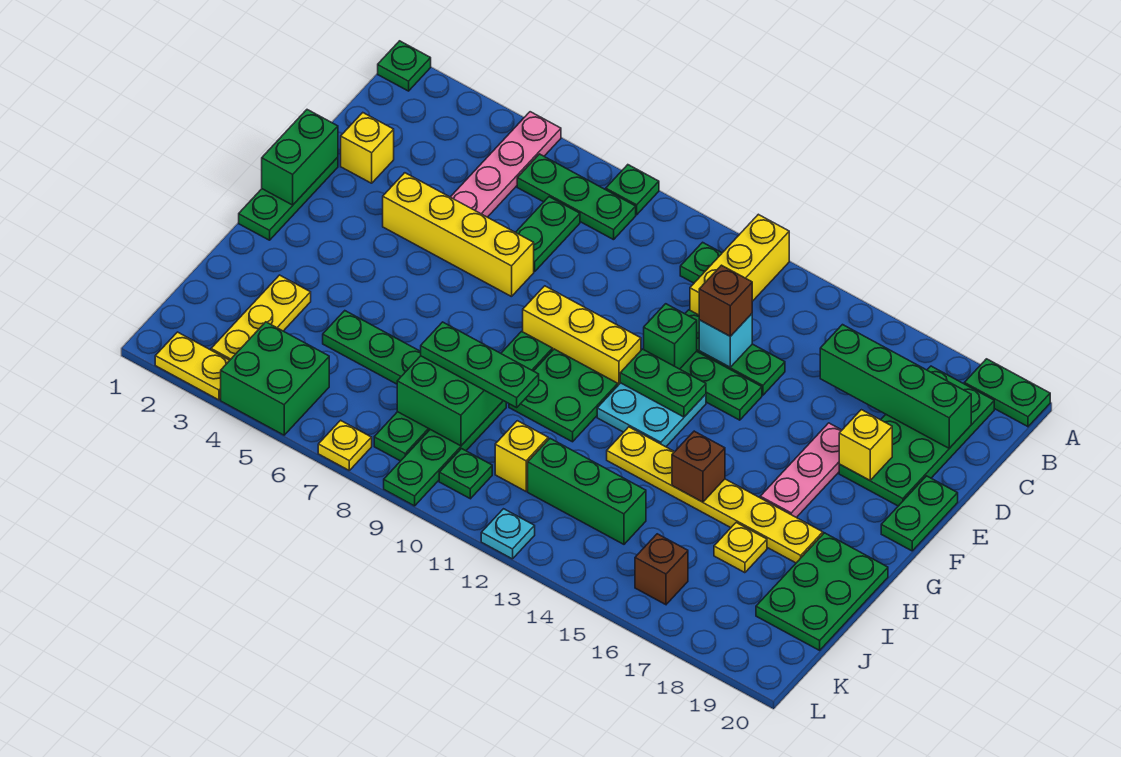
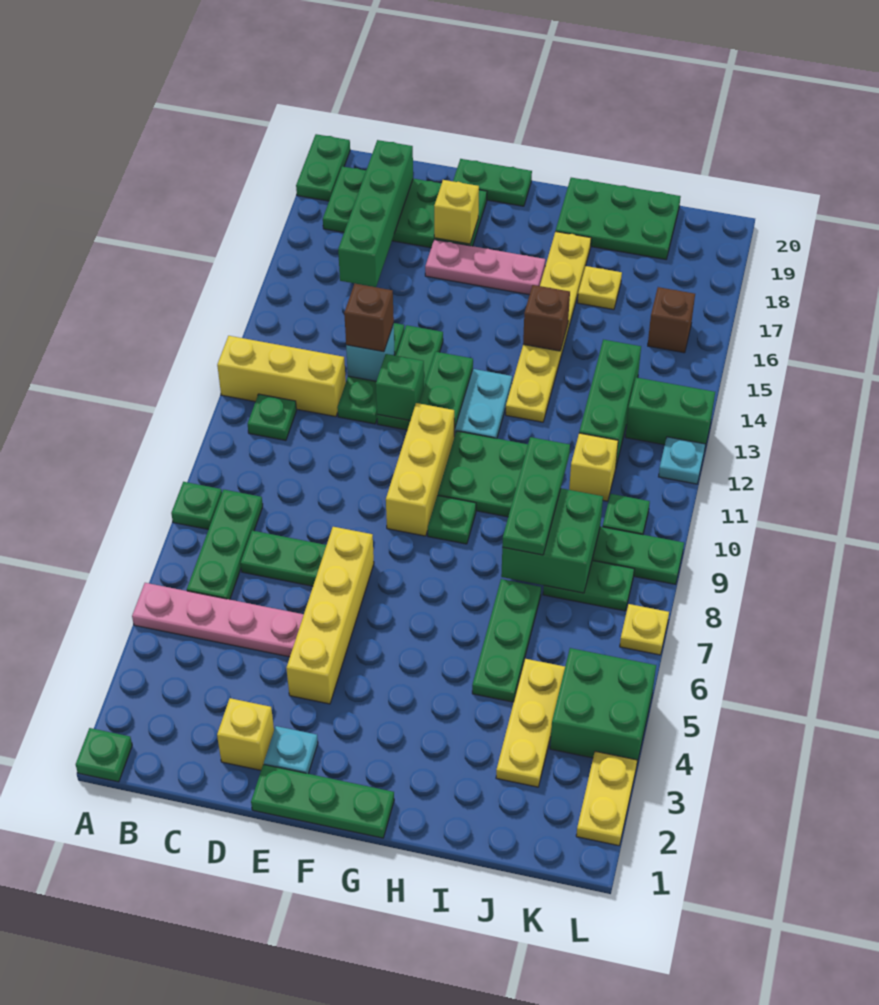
green brick E1:F1 level 2 -> green brick K13:L13 level 1
none -> cyan plate E2 level 1
yellow plate I3:K3 level 1 -> yellow plate J3:J5 level 1

